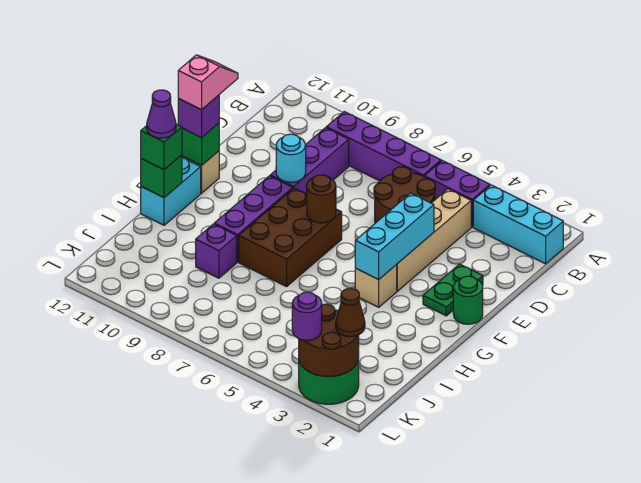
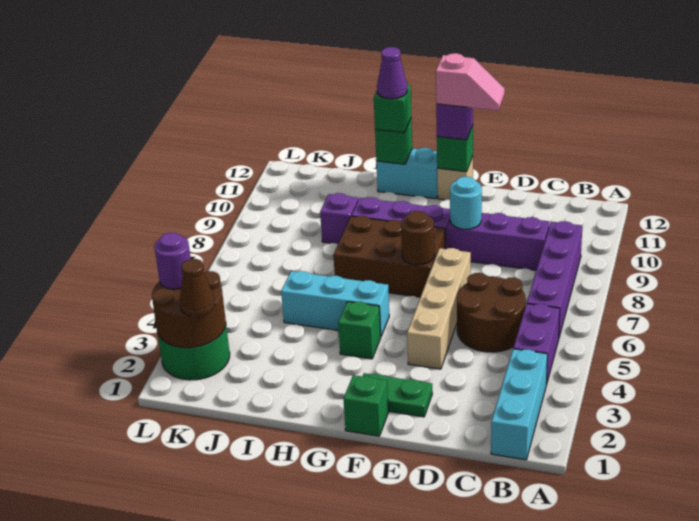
tan brick C4:F4 level 1 -> tan brick E4:E7 level 1
cyan brick E4:G4 level 2 -> cyan brick G5:I5 level 1
green round brick F1 level 1 -> green brick F1 level 1
tan brick G4 level 1 -> green brick G4 level 1

